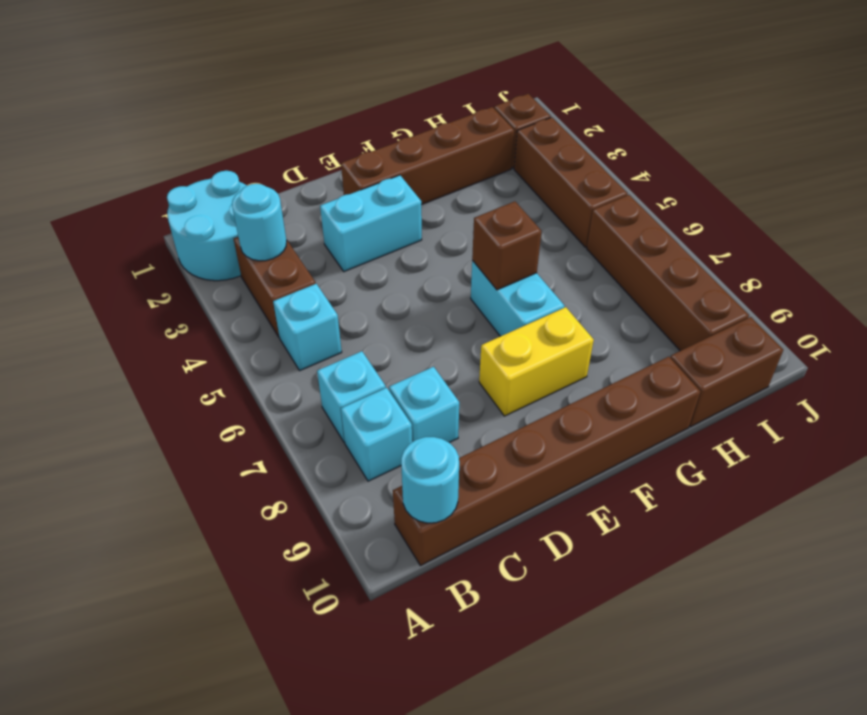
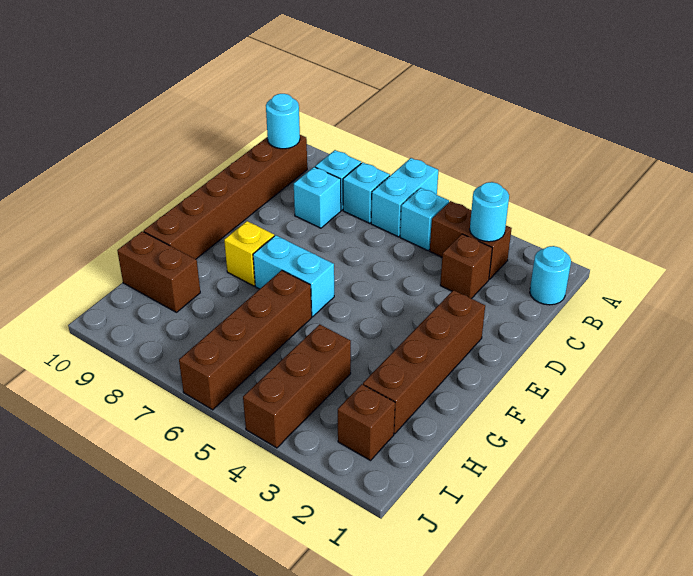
cyan round brick A1:B2 level 1 -> cyan round brick B1 level 1
cyan brick D3:E3 level 1 -> cyan brick A6:B6 level 1
yellow brick E8:F8 level 1 -> yellow brick F8 level 1
brown brick F6 level 2 -> brown brick C3 level 1
brown brick H10:I10 level 1 -> brown brick H9:H10 level 1
brown brick I3:I5 level 1 -> brown brick H4:J4 level 1
brown brick I6:I9 level 1 -> brown brick G6:J6 level 1

